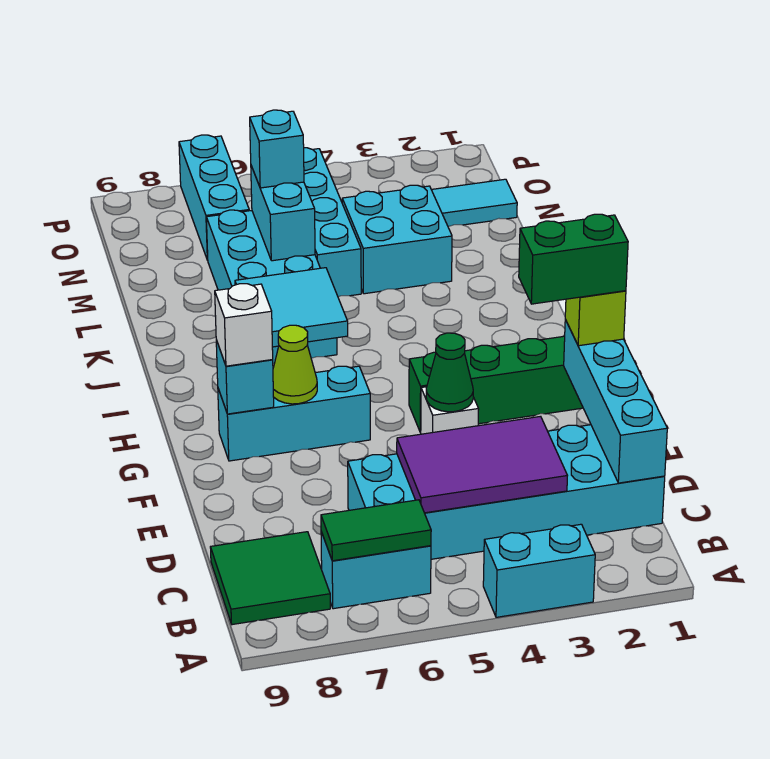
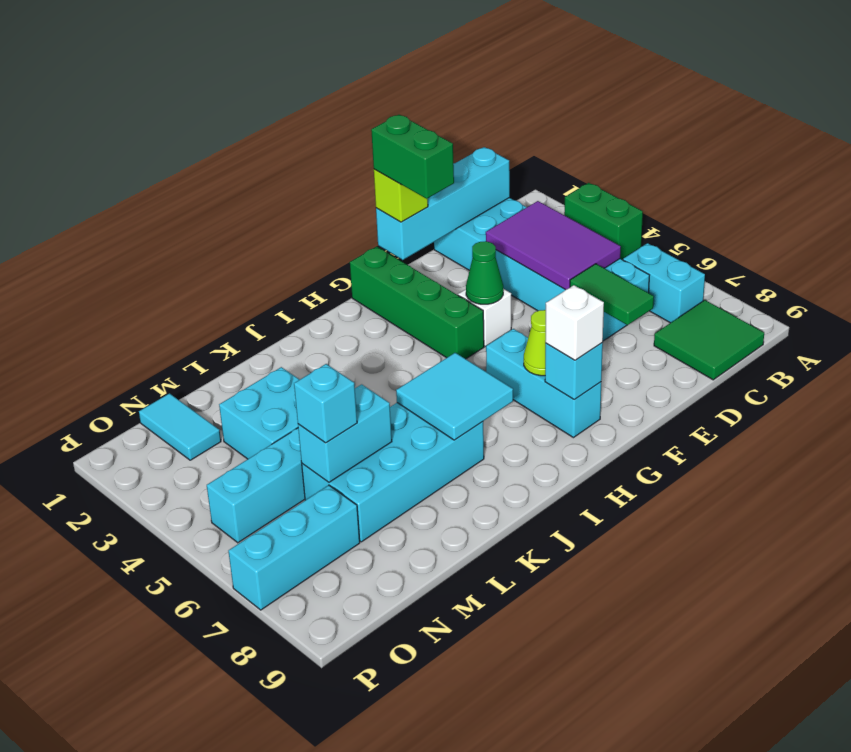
cyan brick A3:A4 level 1 -> green brick A3:A4 level 1
green tile B6:B7 level 2 -> green tile D6:D7 level 2

